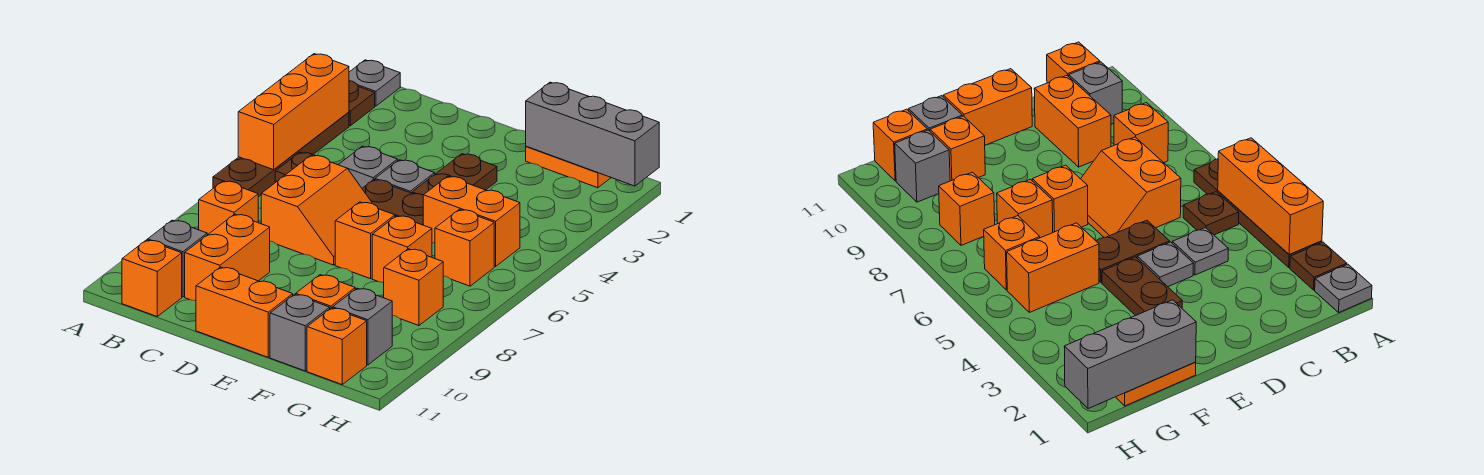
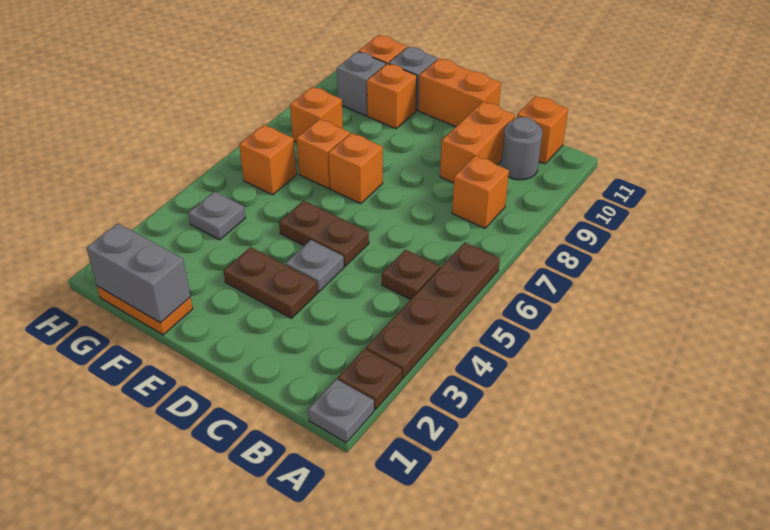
orange brick A3:A5 level 2 -> none
grey brick B10 level 1 -> grey round brick B10 level 1
grey plate C4 level 1 -> grey plate G4 level 1
orange slope C6:D7 level 1 top C -> none
brown plate E3:E4 level 1 -> brown plate D3:E3 level 1
grey brick F1:H1 level 2 -> grey brick F1:G1 level 2
orange brick F5:G5 level 1 -> none

